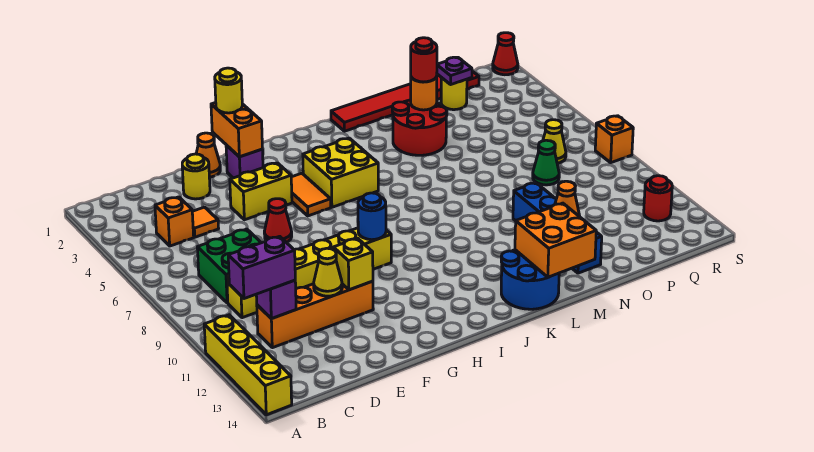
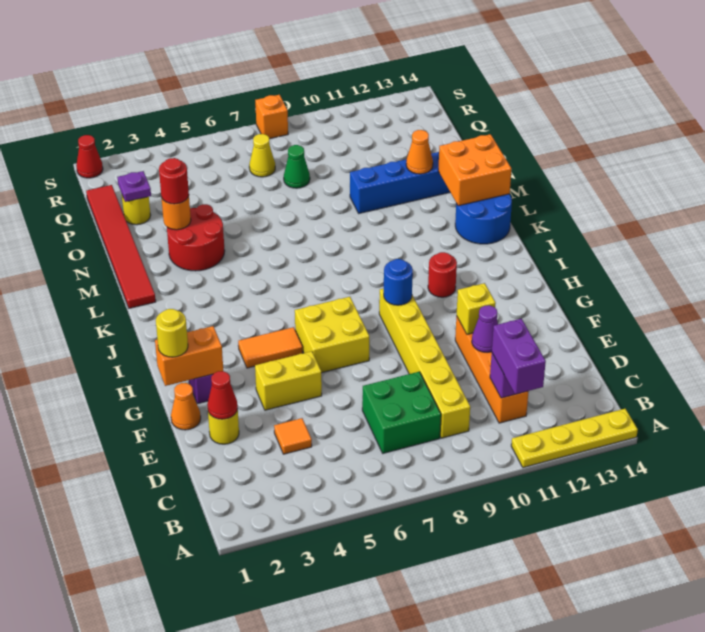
yellow brick A11:A14 level 1 -> yellow plate A11:A14 level 1
orange brick C4 level 1 -> none
yellow cone E11 level 2 -> purple cone E11 level 2
yellow brick F4:G4 level 1 -> yellow brick F4:F5 level 1
red cone F6 level 1 -> red cone E2 level 2
yellow brick I4:J5 level 1 -> yellow brick G6:H7 level 1
red round brick R12 level 1 -> red round brick I11 level 1

